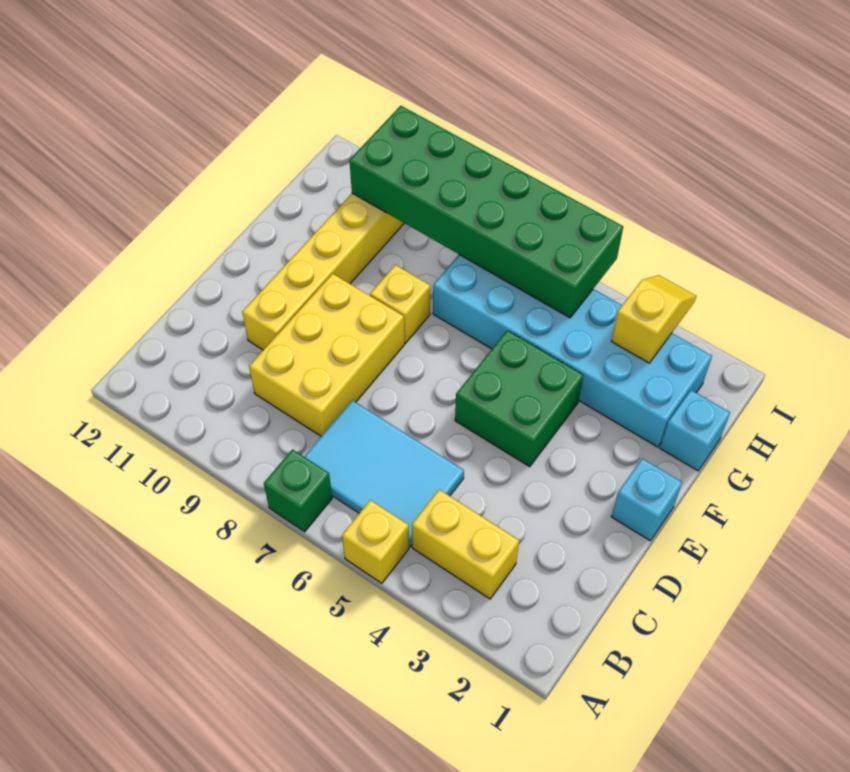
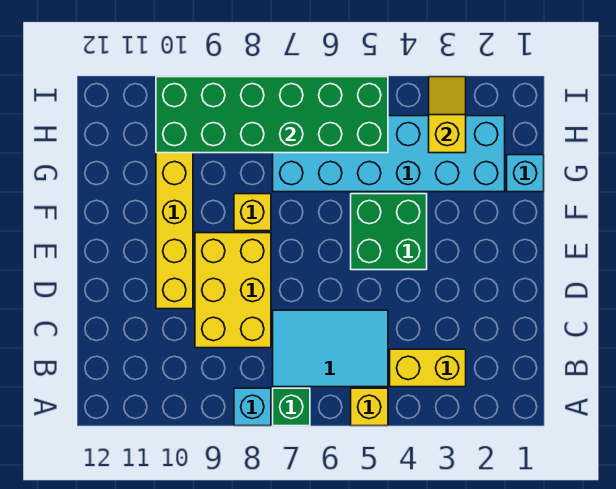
cyan brick E1 level 1 -> cyan brick A8 level 1

